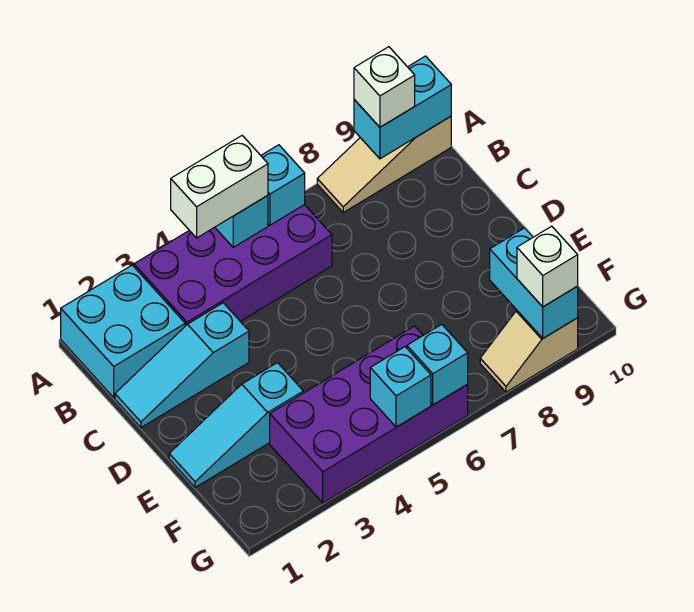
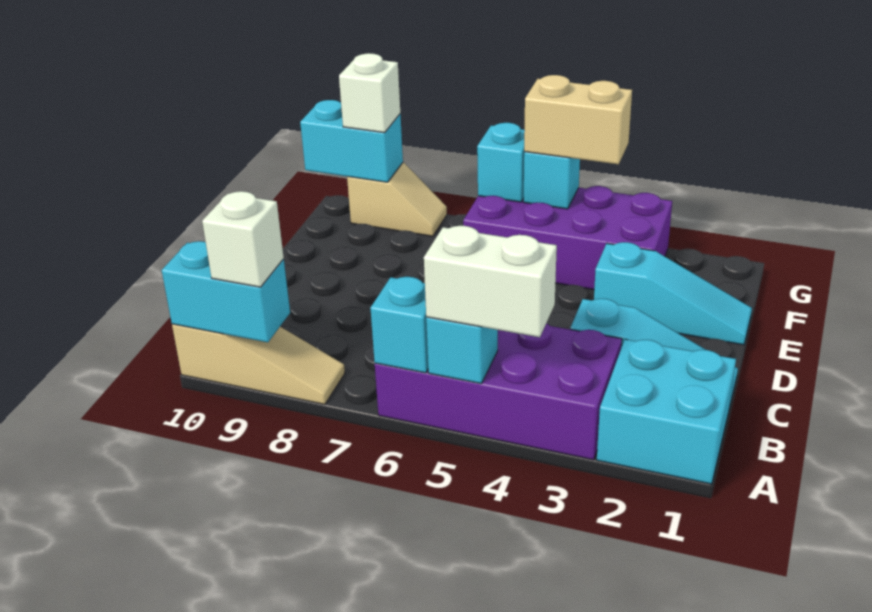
cyan brick F9:G9 level 2 -> cyan brick G9:G10 level 2
none -> tan brick G4:G5 level 3

